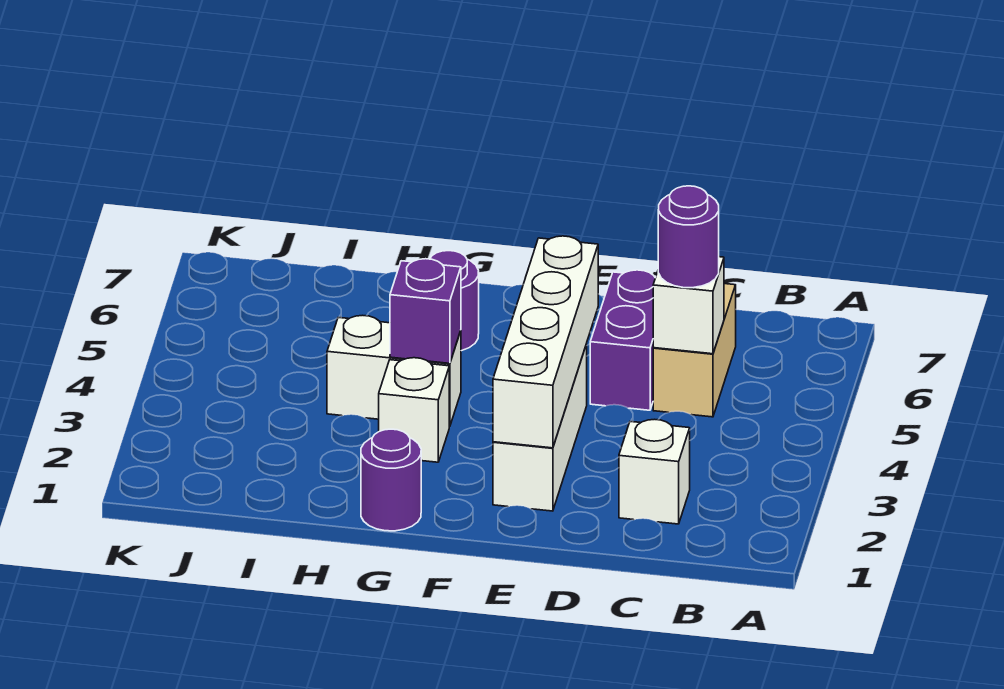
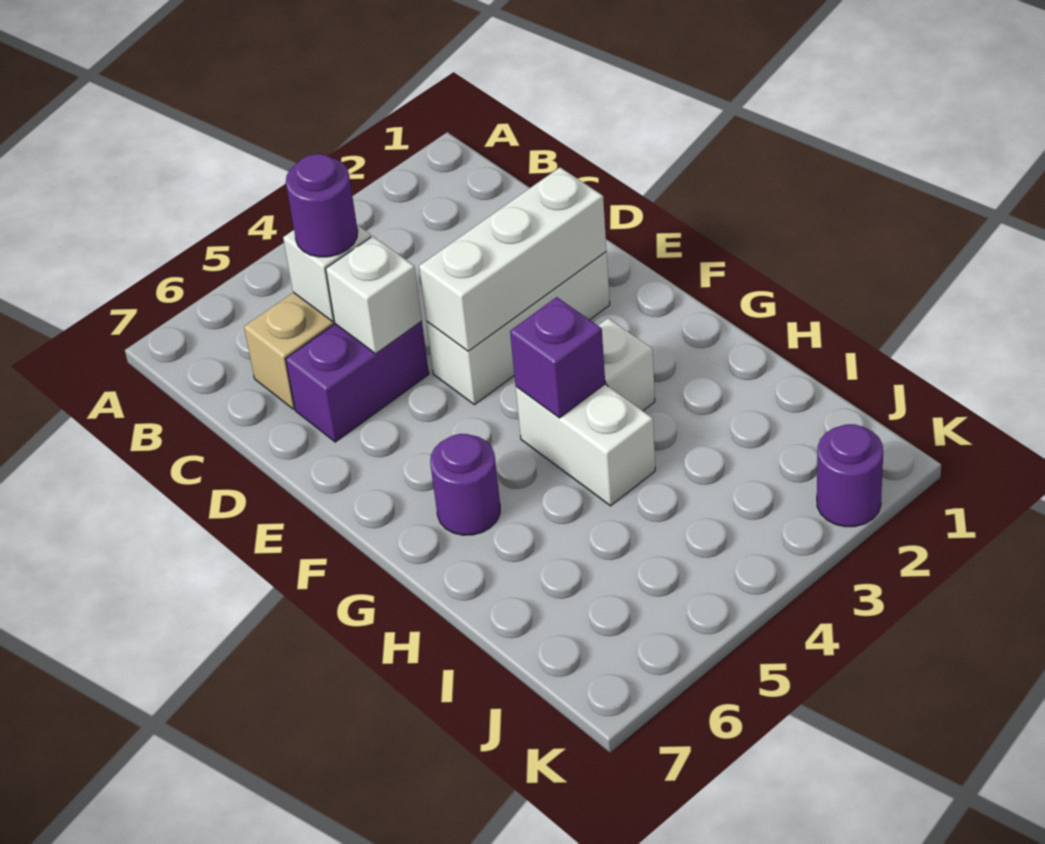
white brick C2 level 1 -> white brick D5 level 2
white brick E2:E5 level 2 -> white brick E2:E4 level 2
purple round brick G1 level 1 -> purple round brick K2 level 1

